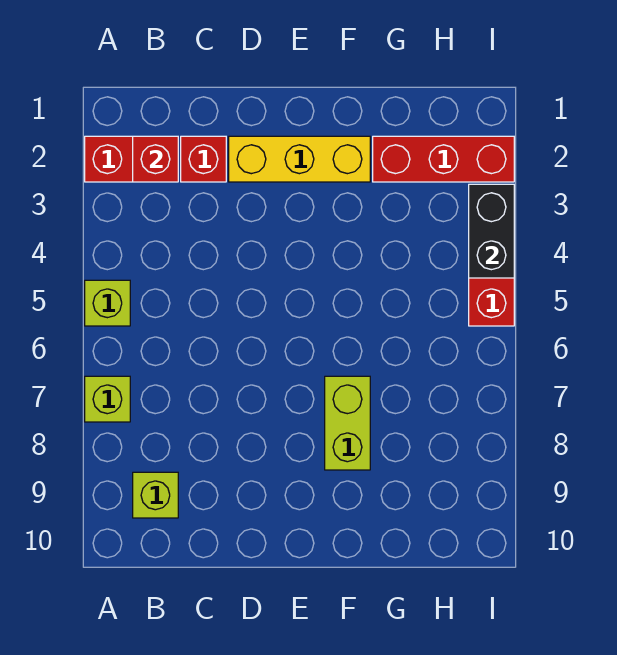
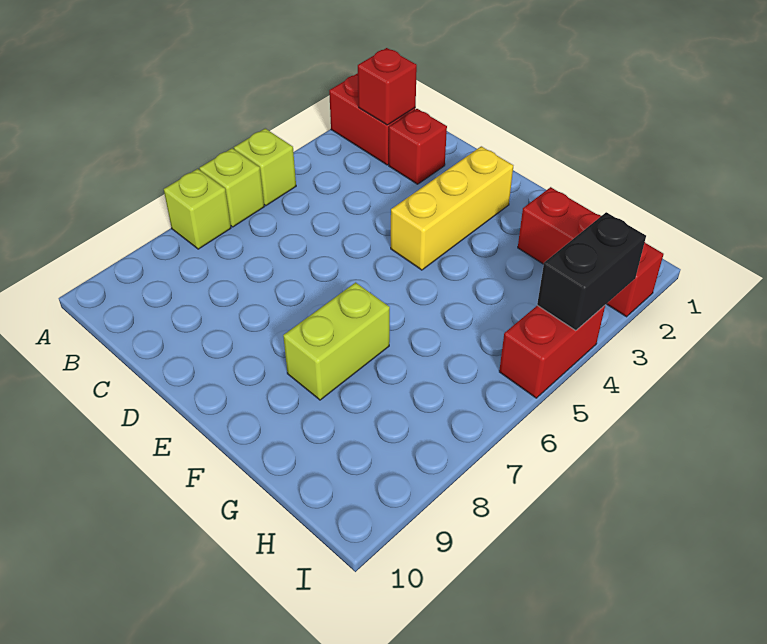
lime brick B9 level 1 -> lime brick A6 level 1
yellow brick D2:F2 level 1 -> yellow brick E2:E4 level 1

